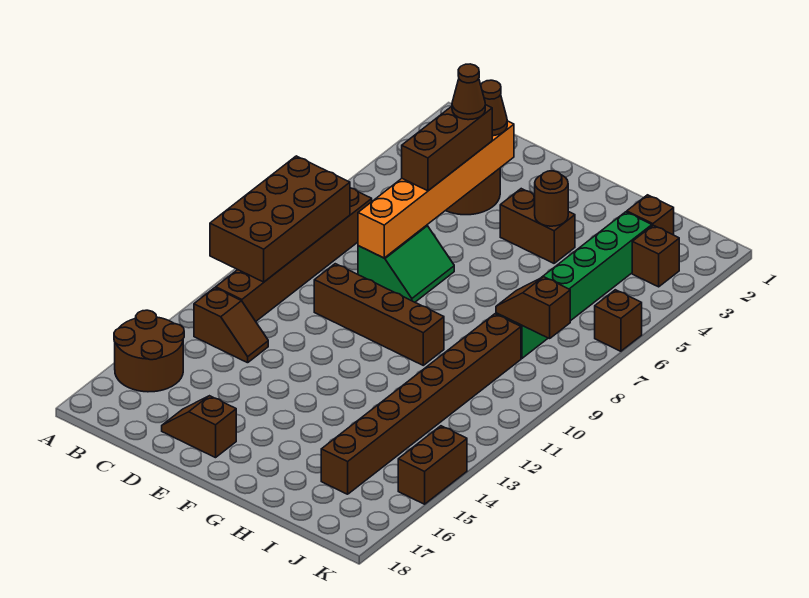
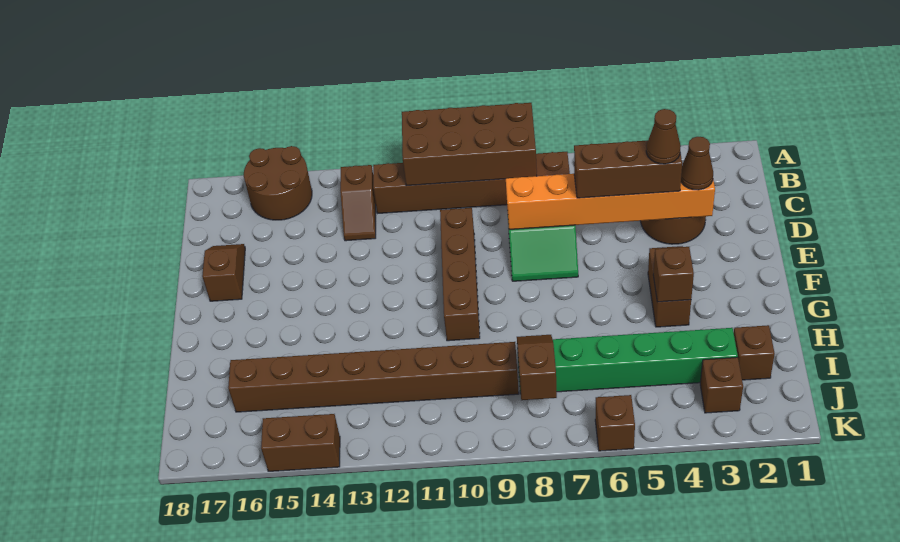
brown round brick G4 level 2 -> brown brick G4 level 2

